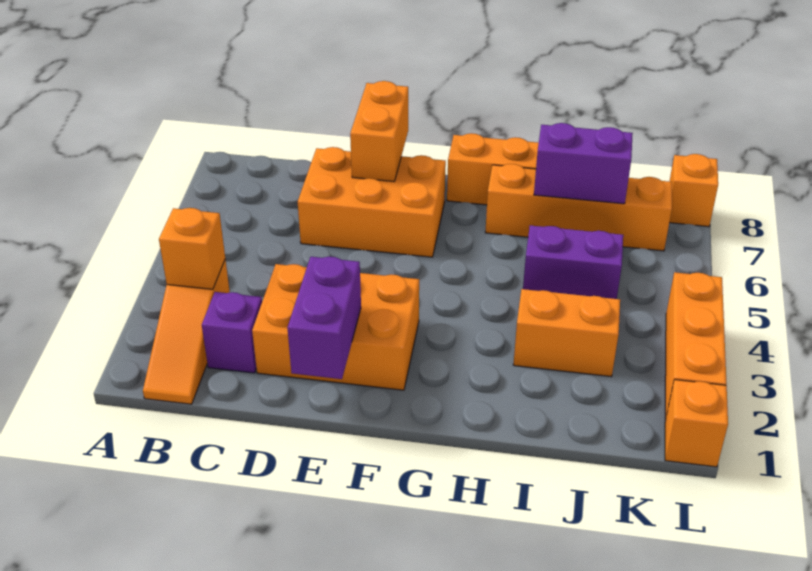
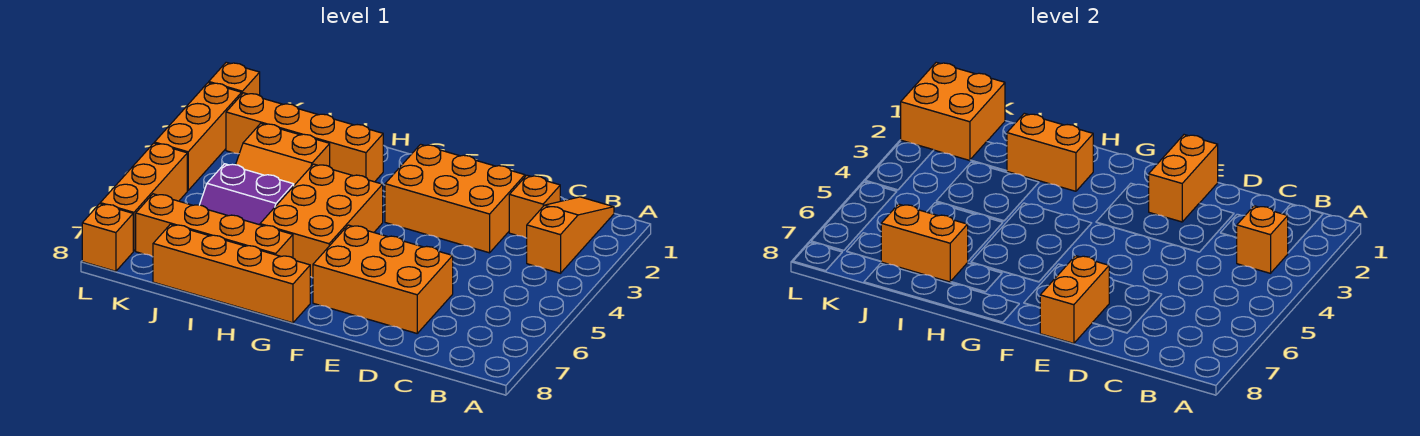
purple brick C2 level 1 -> orange brick C2 level 1
purple brick E1:E2 level 2 -> orange brick E1:E2 level 2
none -> orange brick G4:H6 level 1
none -> orange brick H2:K2 level 1
none -> orange brick H2:I2 level 2
purple brick I7:J7 level 2 -> orange brick I7:J7 level 2
none -> orange brick K1:L2 level 2
none -> orange brick L5:L7 level 1

